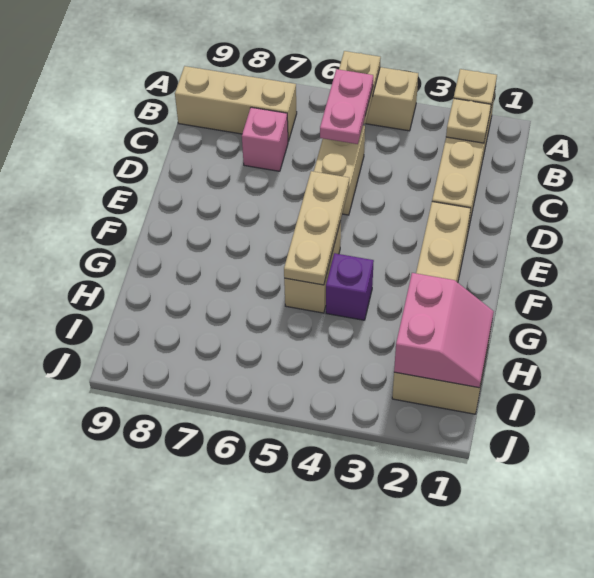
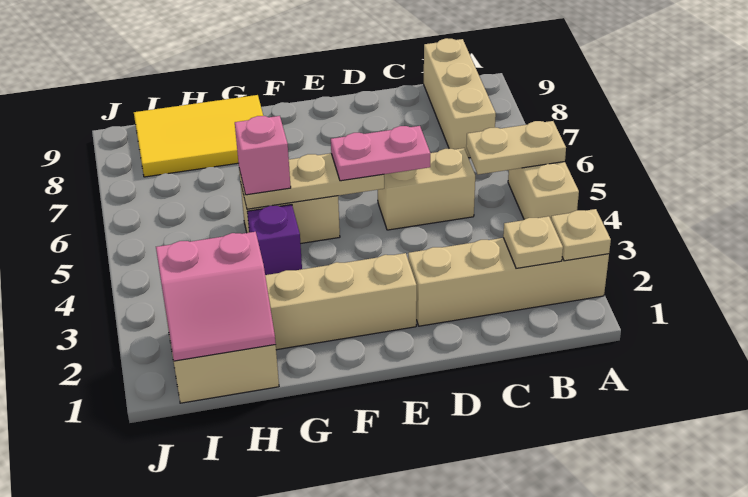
pink plate B5:C5 level 3 -> pink plate D5:E5 level 3
pink brick C7 level 1 -> pink brick G5 level 3
none -> yellow tile G8:I9 level 1

